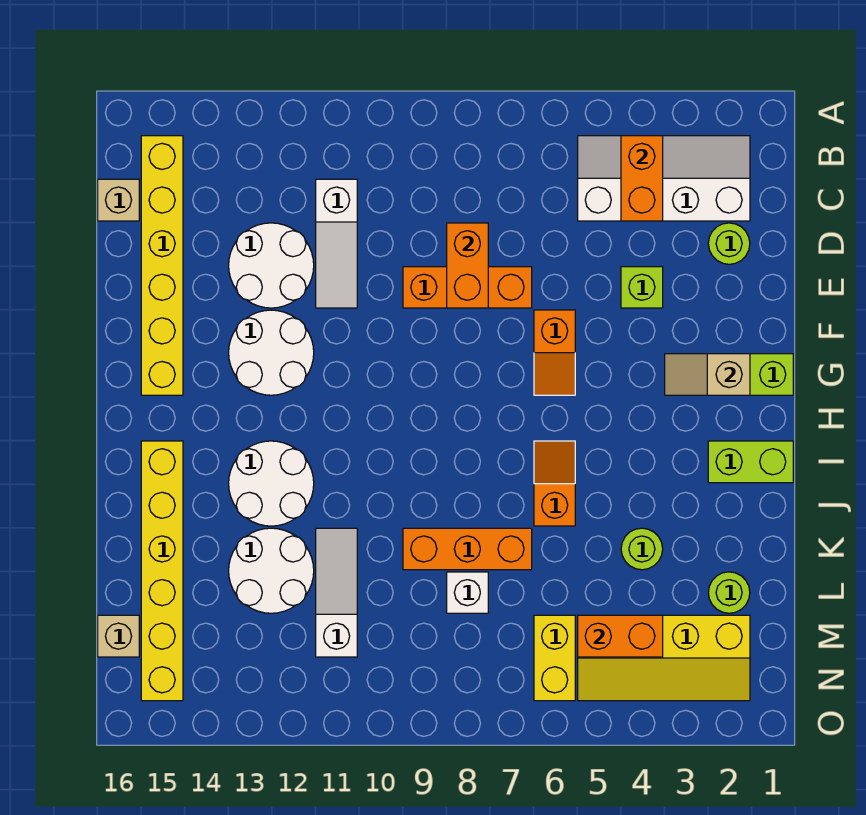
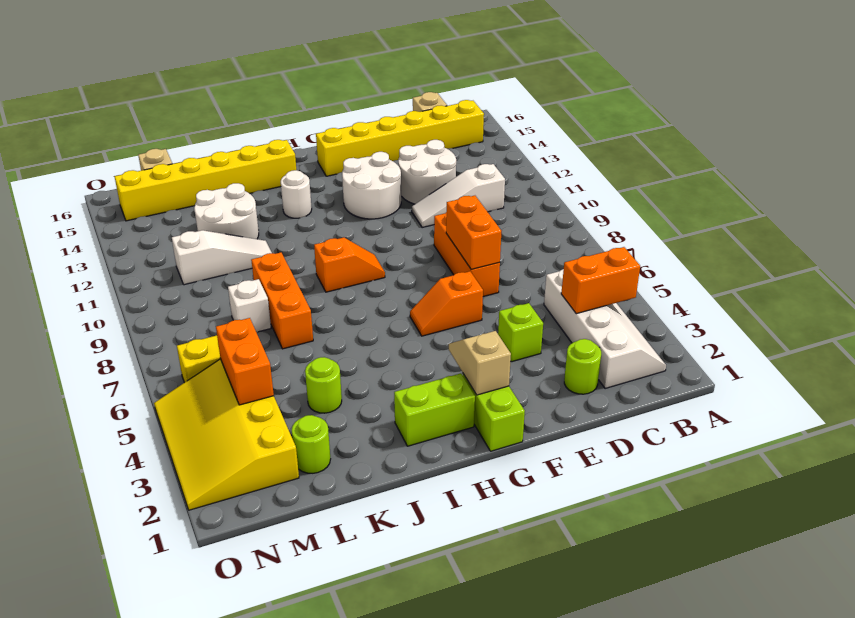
orange brick D8:E8 level 2 -> orange brick E7:E8 level 2
lime brick I1:I2 level 1 -> lime brick H2:I2 level 1
orange slope I6:J6 level 1 top J -> orange slope H9:I9 level 1 top I
white round brick I12:J13 level 1 -> white round brick I13 level 1
yellow slope M2:N5 level 1 top M -> yellow slope M2:O5 level 1 top M

